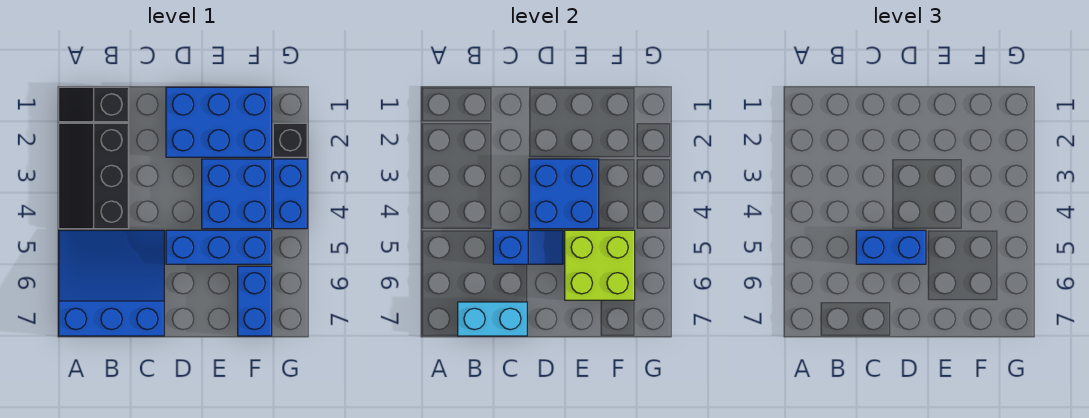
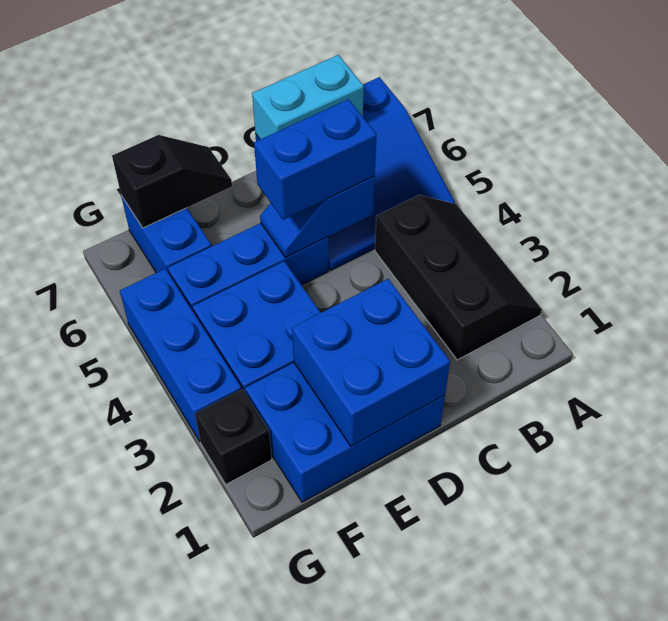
black slope A1:B1 level 1 top B -> black slope E7:F7 level 2 top F
blue brick D3:E4 level 2 -> blue brick D1:E2 level 2
lime brick E5:F6 level 2 -> none
blue brick G3:G4 level 1 -> blue brick G3:G5 level 1

